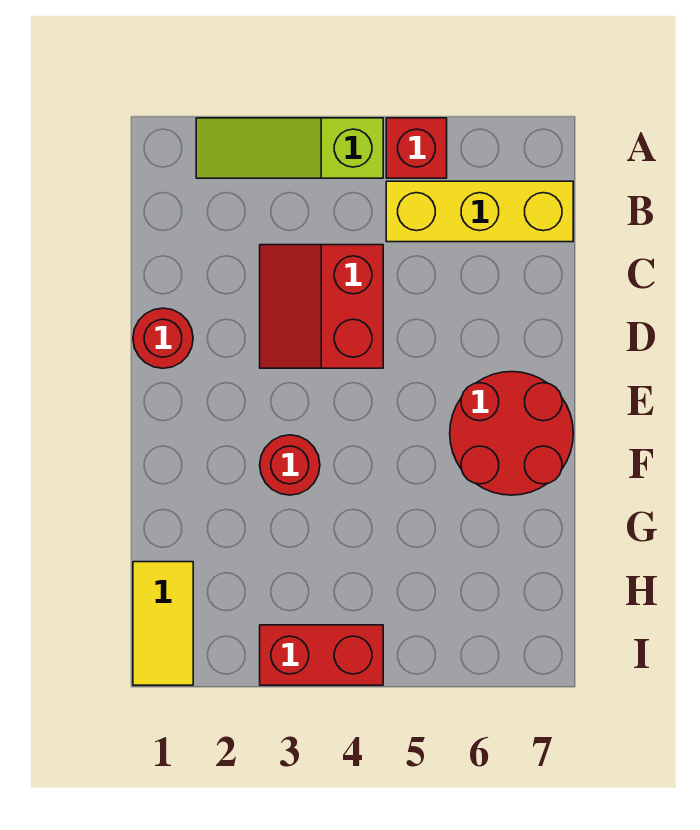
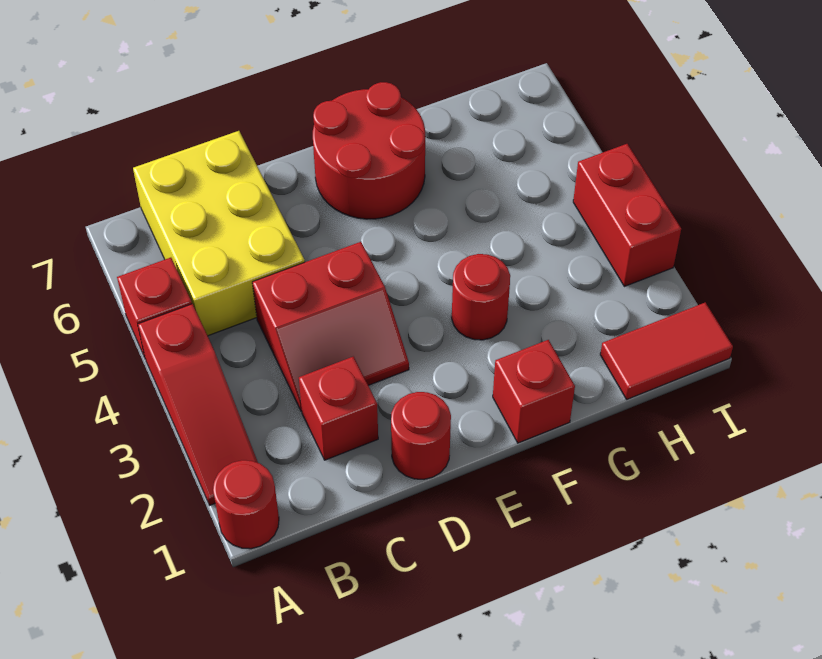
none -> red round brick A1 level 1
lime slope A2:A4 level 1 top 4 -> red slope A2:A4 level 1 top 4
yellow brick B5:B7 level 1 -> yellow brick B5:C7 level 1
none -> red brick C2 level 1
none -> red brick F1 level 1
yellow tile H1:I1 level 1 -> red tile H1:I1 level 1

